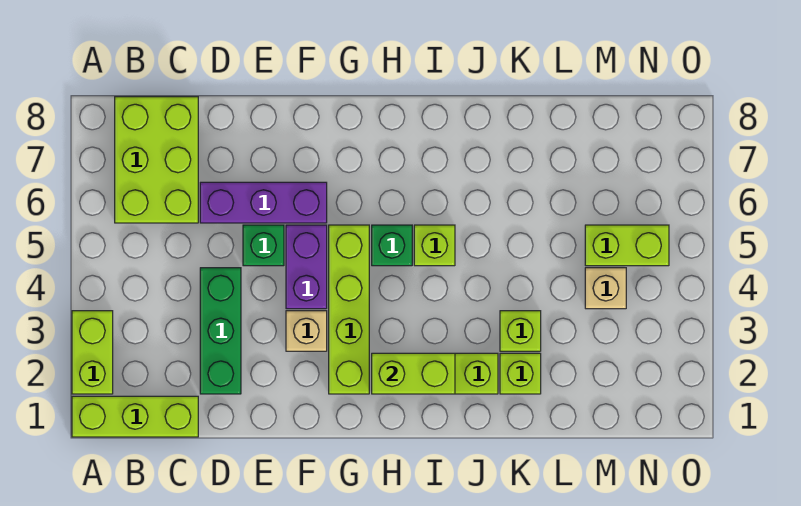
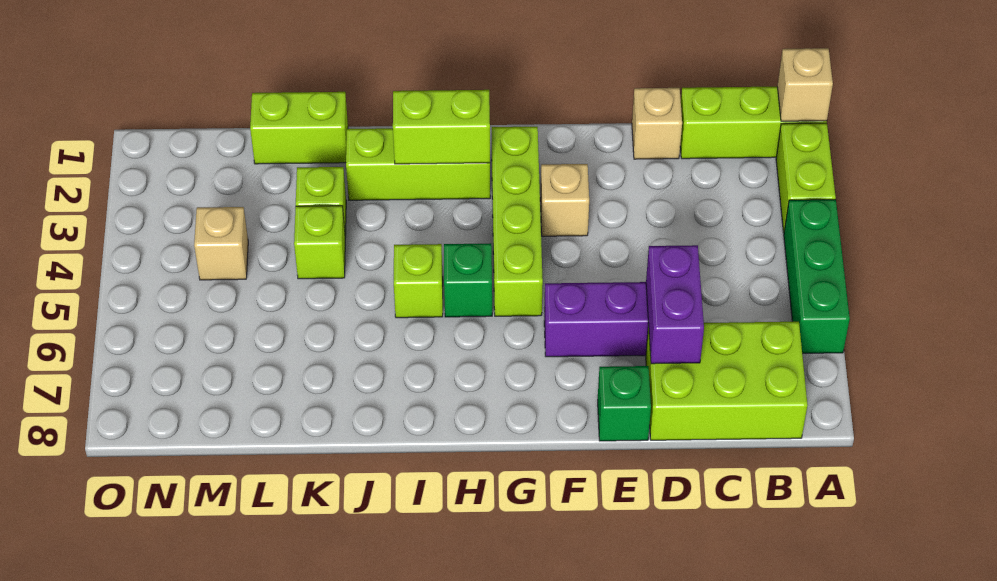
none -> tan brick A1 level 2
lime brick B6:C8 level 1 -> lime brick B7:D8 level 1
none -> tan brick D1 level 1
green brick D2:D4 level 1 -> green brick A4:A6 level 1
green brick E5 level 1 -> green brick E8 level 1
purple brick F4:F5 level 1 -> purple brick D6:D7 level 2
lime brick K2 level 1 -> lime brick K4 level 1
lime brick M5:N5 level 1 -> lime brick K1:L1 level 1

